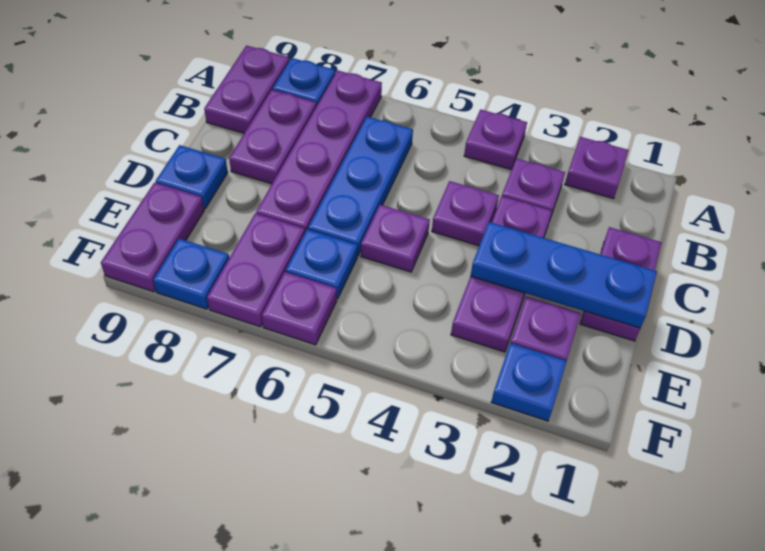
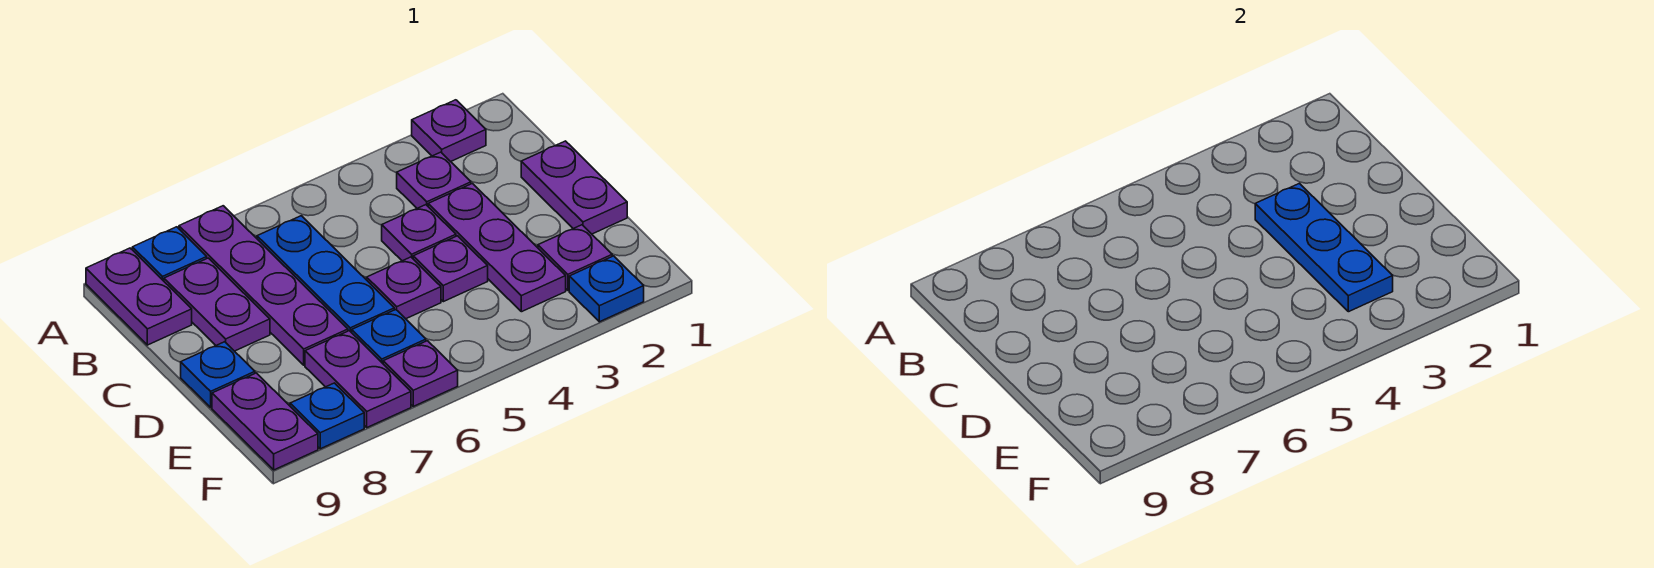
purple plate A4 level 1 -> purple plate D4 level 1
blue plate D1:D3 level 2 -> blue plate C3:E3 level 2

